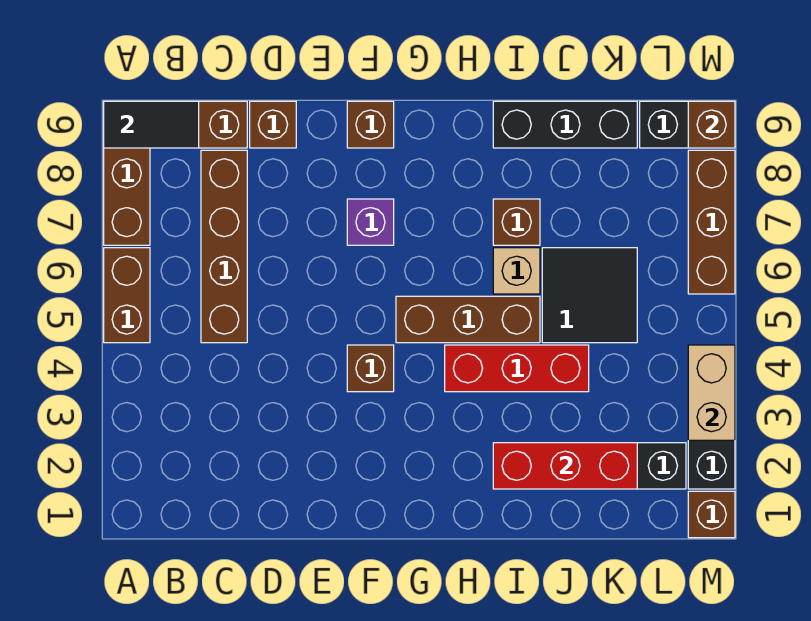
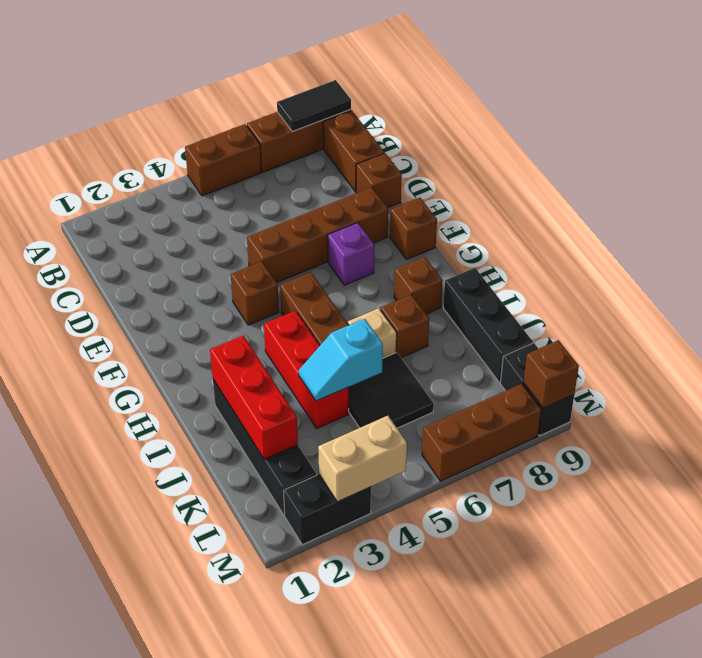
black tile A9:B9 level 2 -> black tile A8:A9 level 2
brown brick C5:C8 level 1 -> brown brick E5:E8 level 1
none -> cyan slope J4:J5 level 2 top 5
brown brick M1 level 1 -> brown brick H8 level 1

